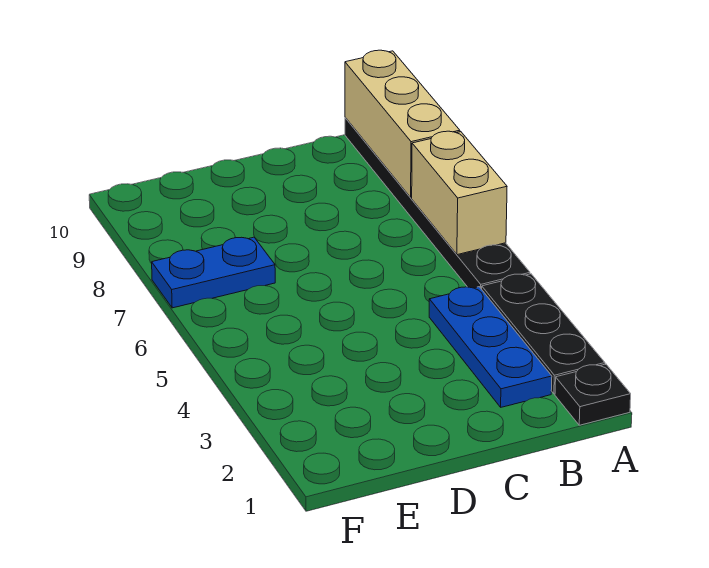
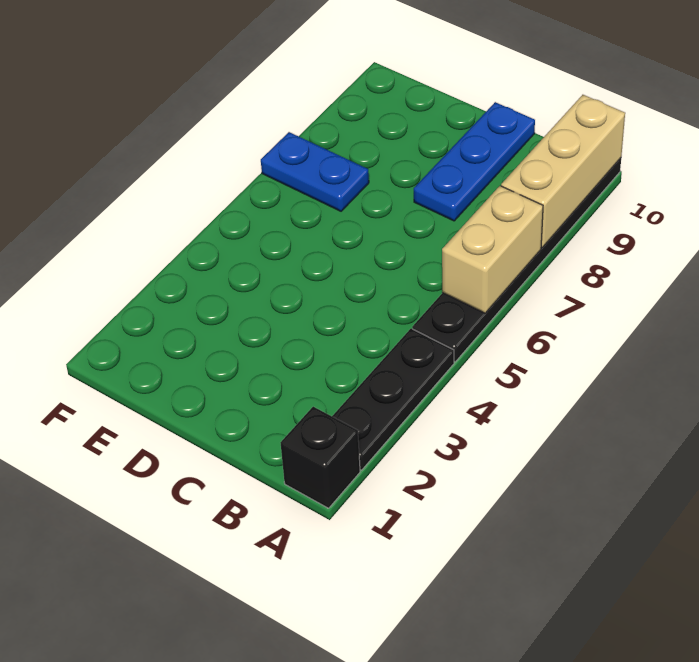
black plate A1 level 1 -> black brick A1 level 1
blue plate B2:B4 level 1 -> blue plate C8:C10 level 1

